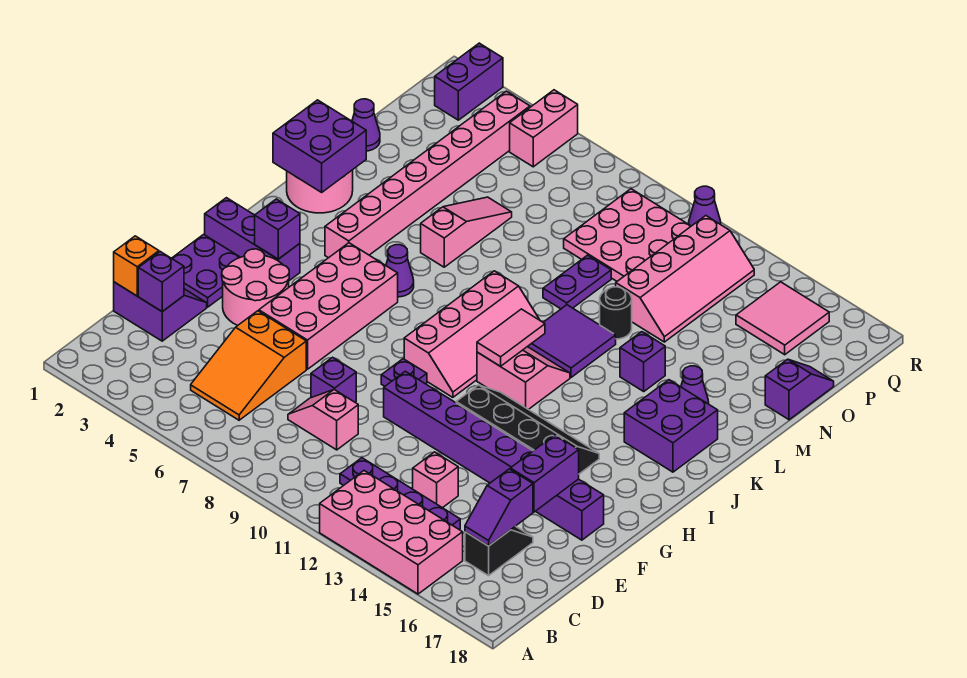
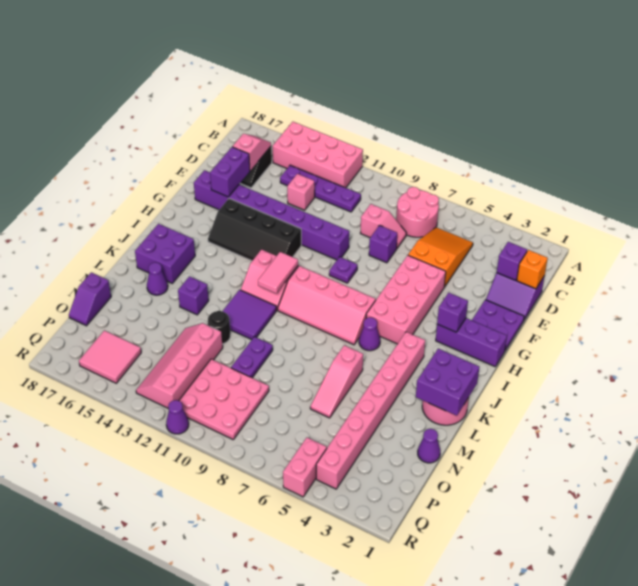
purple slope C16:D16 level 2 top D -> pink slope C16:D16 level 2 top D
pink round brick F3:G4 level 1 -> pink round brick B7:C8 level 1
pink slope H9:K10 level 1 top 9 -> pink slope I7:J10 level 1 top I
purple brick Q2:R2 level 1 -> none

